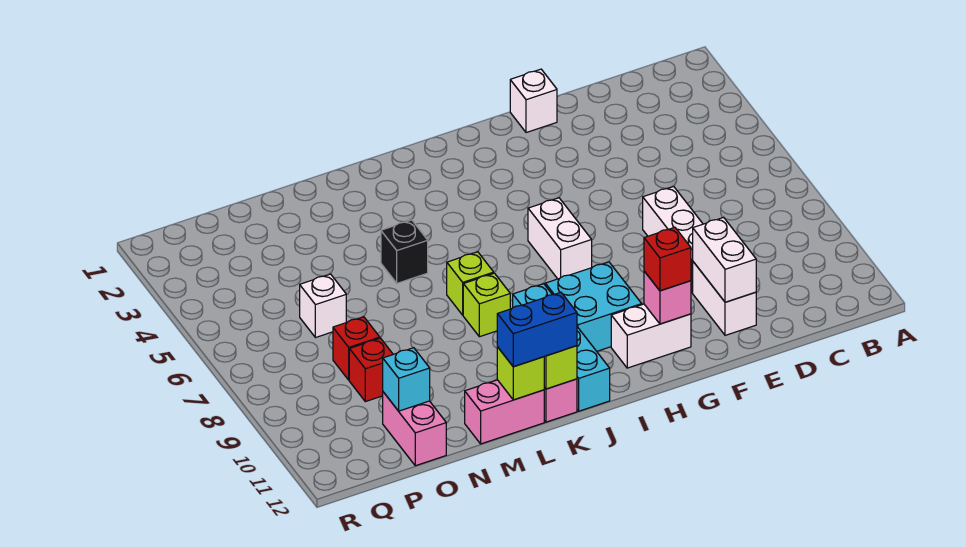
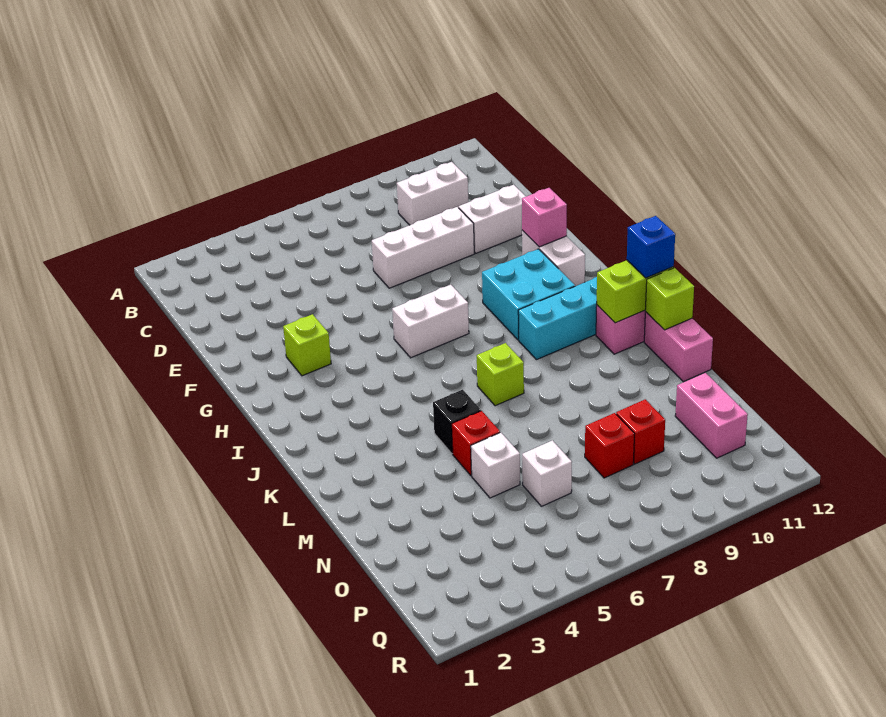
white brick E10:E11 level 2 -> white brick C9:C10 level 1
white brick F1 level 1 -> white brick N5 level 1
red brick G11 level 3 -> red brick M5 level 1
lime brick K8 level 1 -> lime brick G3 level 1
blue brick K12:L12 level 3 -> blue brick K12 level 3
pink brick O11:O12 level 1 -> pink brick O11:P11 level 1
cyan brick O11 level 2 -> none

